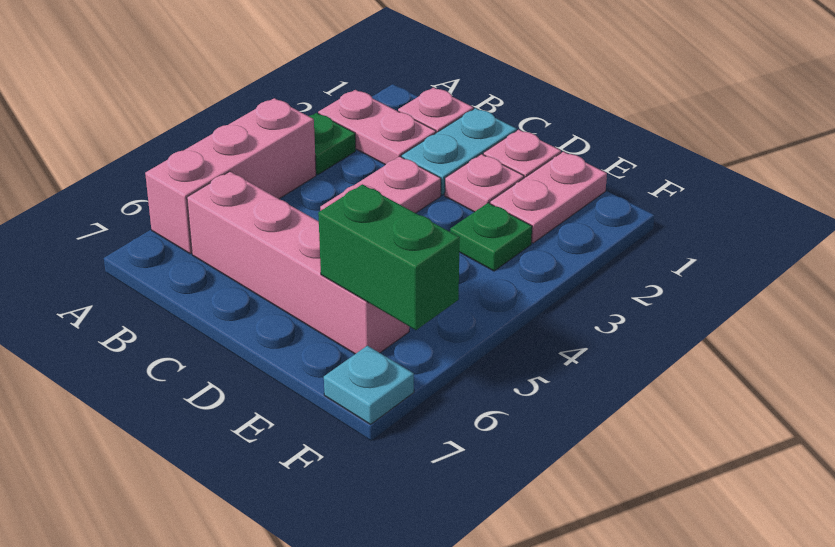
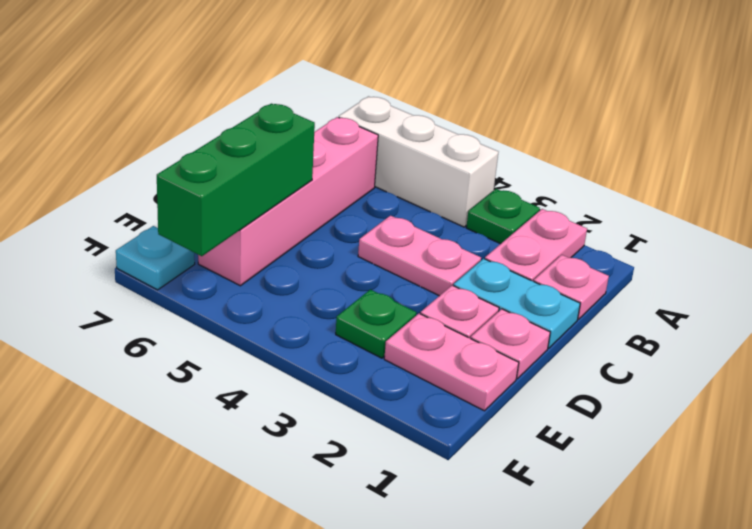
pink brick A4:A6 level 1 -> white brick A4:A6 level 1
green brick E6:F6 level 2 -> green brick D6:F6 level 2

